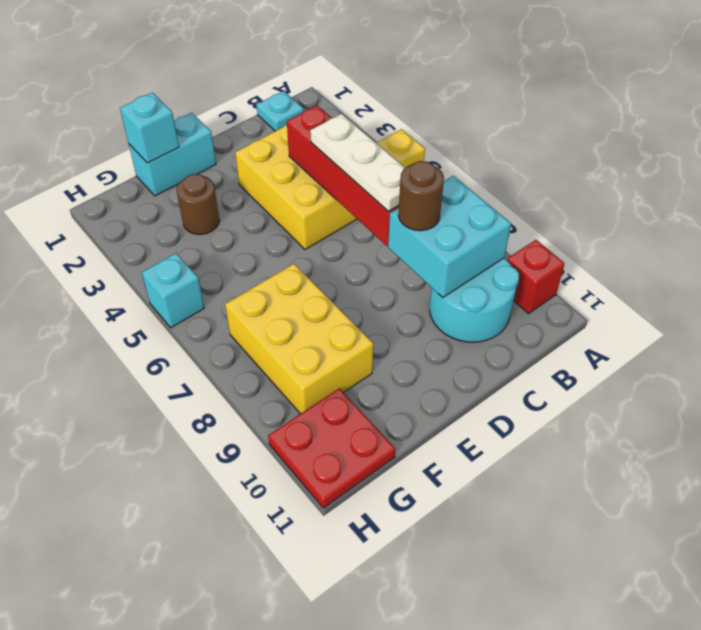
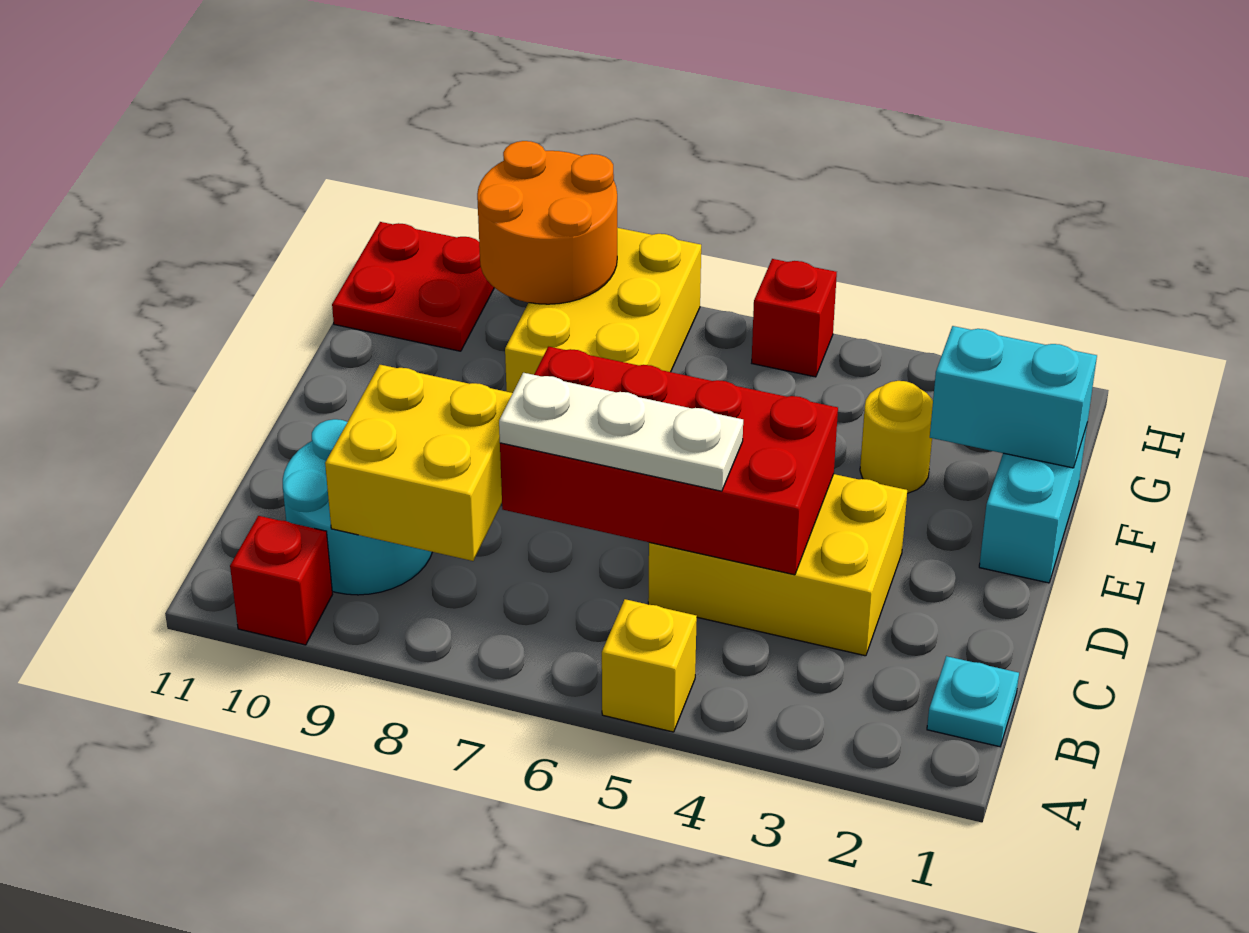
cyan brick B8:C9 level 2 -> yellow brick B8:C9 level 2
red brick C4:C7 level 2 -> red brick C4:D7 level 2
brown round brick C8 level 3 -> none
cyan brick F1 level 2 -> cyan brick F1:F2 level 2
brown round brick F3 level 1 -> yellow round brick F3 level 1
yellow brick F7:G9 level 1 -> yellow brick F7:H8 level 1
none -> orange round brick G8:H9 level 2
cyan brick H5 level 1 -> red brick H5 level 1

